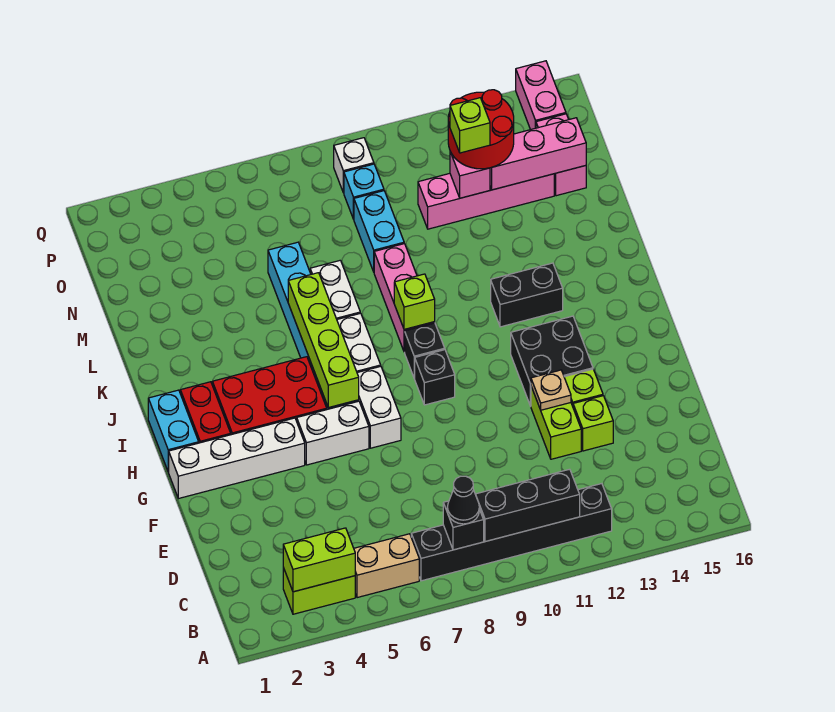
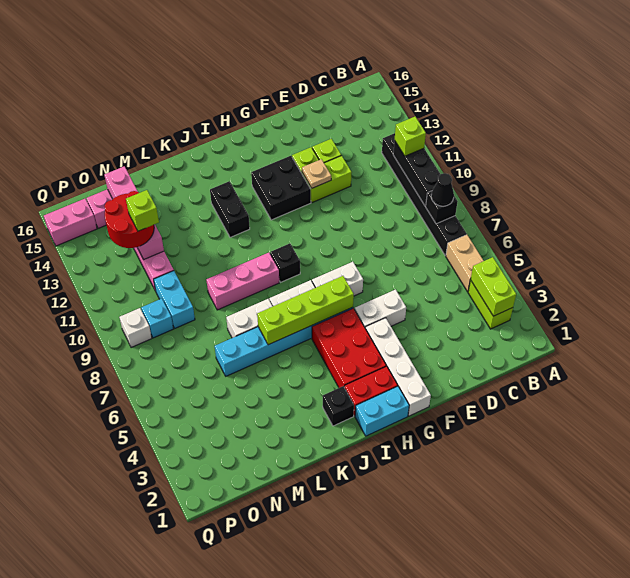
white brick G5:G6 level 1 -> white brick F5:G5 level 1
black brick H9 level 1 -> black brick J2 level 1
lime brick J9 level 2 -> lime brick B11 level 3
cyan brick M9:N9 level 1 -> cyan brick N9:N10 level 1

